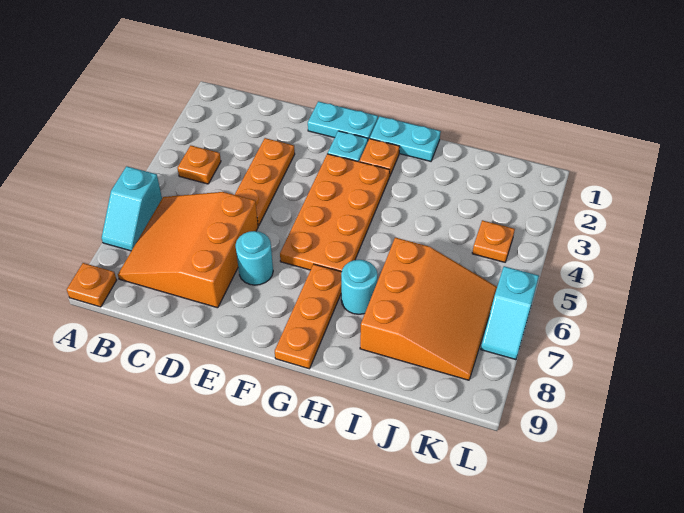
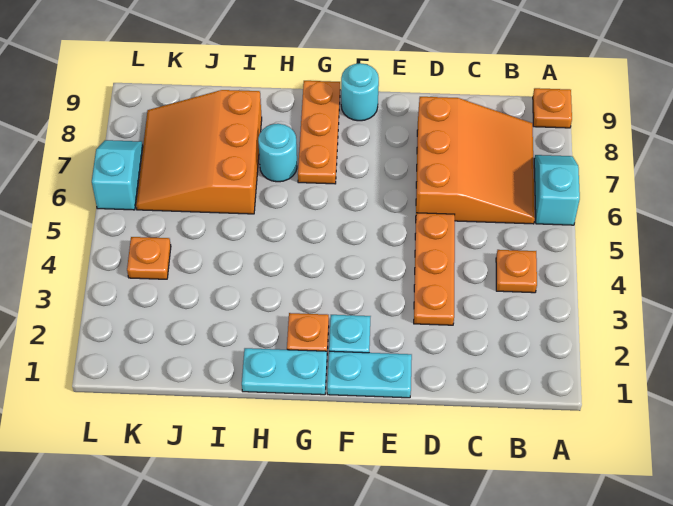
cyan round brick E7 level 1 -> cyan round brick F9 level 1
orange plate F3:G6 level 1 -> none

